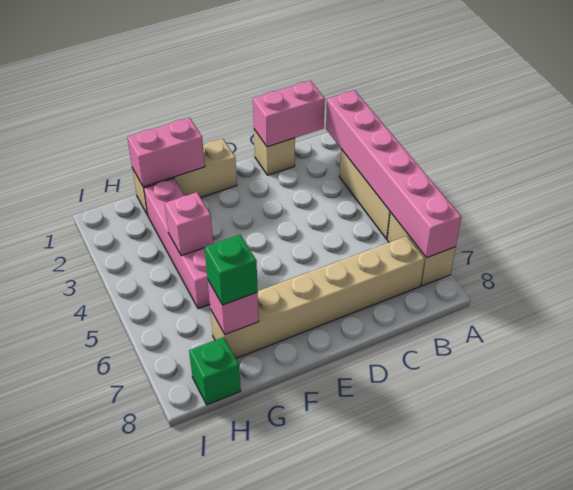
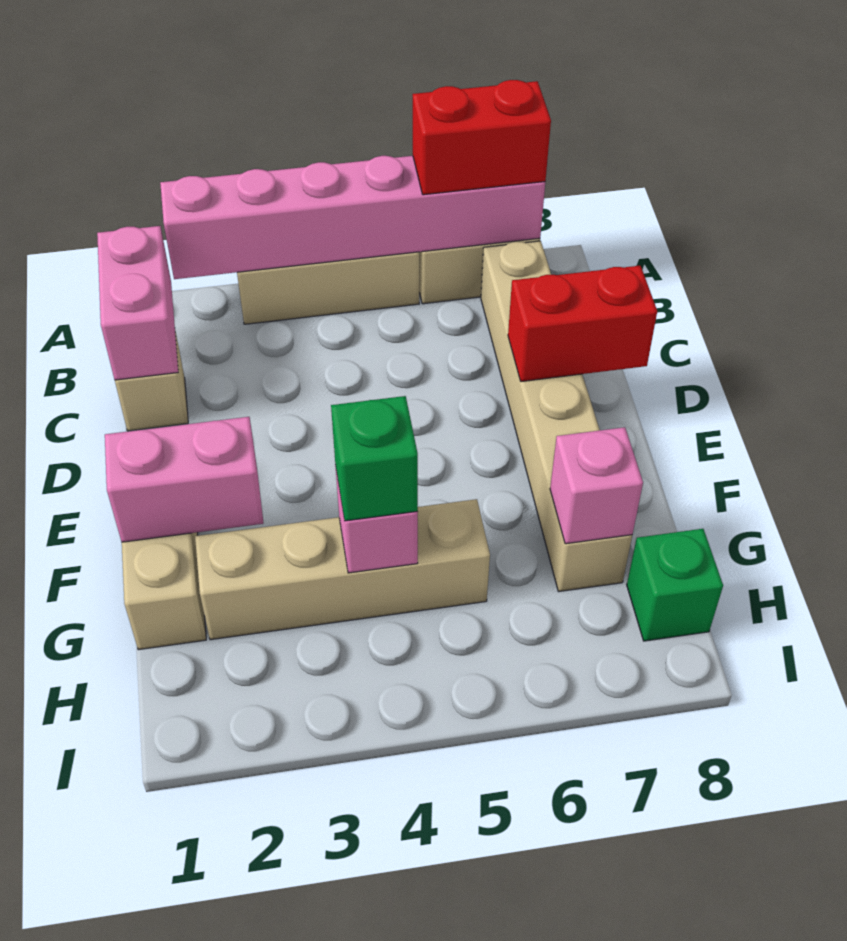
none -> red brick A6:A7 level 3
none -> red brick D7:D8 level 2
pink brick F1:G1 level 2 -> pink brick F1:F2 level 2
pink brick G2:G5 level 1 -> tan brick G2:G5 level 1
green brick G7 level 3 -> green brick G4 level 3

